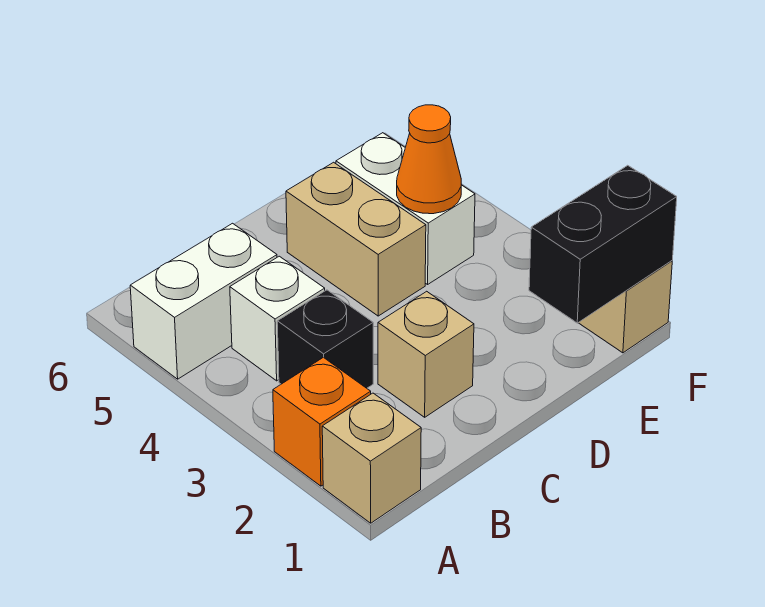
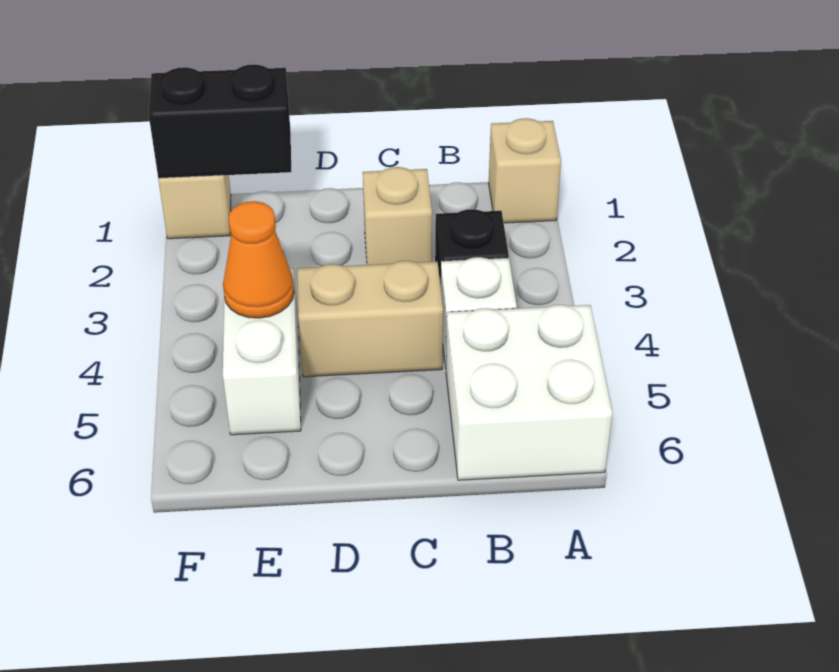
orange brick A2 level 1 -> none
white brick A5:B5 level 1 -> white brick A5:B6 level 1
tan brick D4:D5 level 1 -> tan brick C4:D4 level 1

